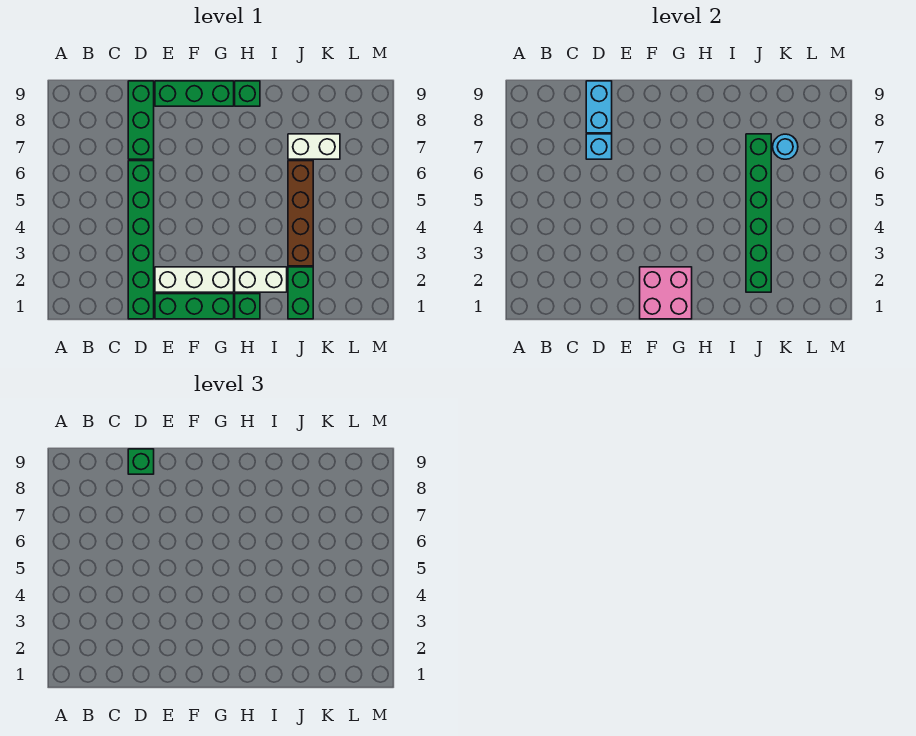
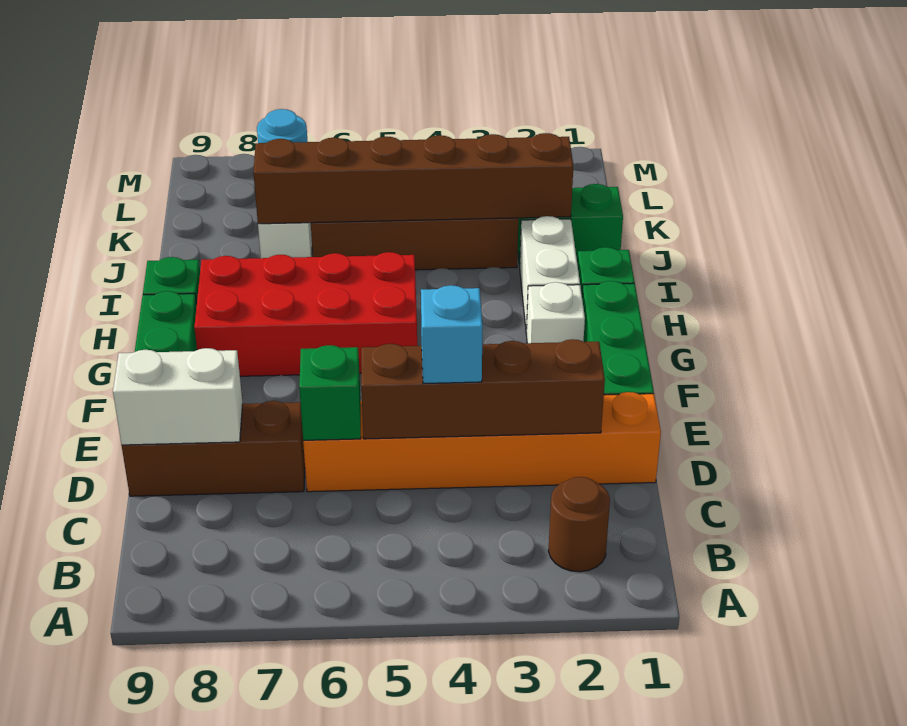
none -> brown round brick B2 level 1
green brick D1:D6 level 1 -> orange brick D1:D6 level 1
none -> brown brick D2:D5 level 2
green brick D7:D9 level 1 -> brown brick D7:D9 level 1
cyan brick D7 level 2 -> cyan brick D4 level 3
cyan brick D8:D9 level 2 -> white brick D8:D9 level 2
green brick D9 level 3 -> green brick D6 level 2
white brick E2:G2 level 1 -> white brick G2 level 1
pink brick F1:G2 level 2 -> none
none -> red brick G5:H8 level 1
green brick J2:J7 level 2 -> brown brick J2:J7 level 2

